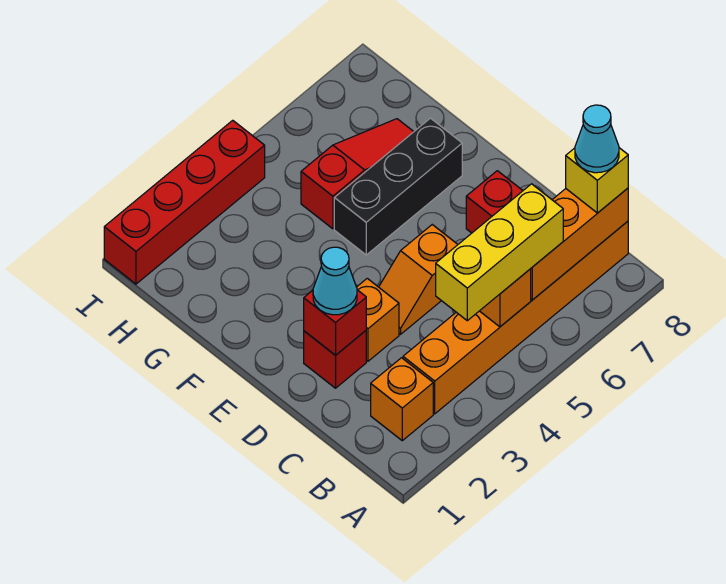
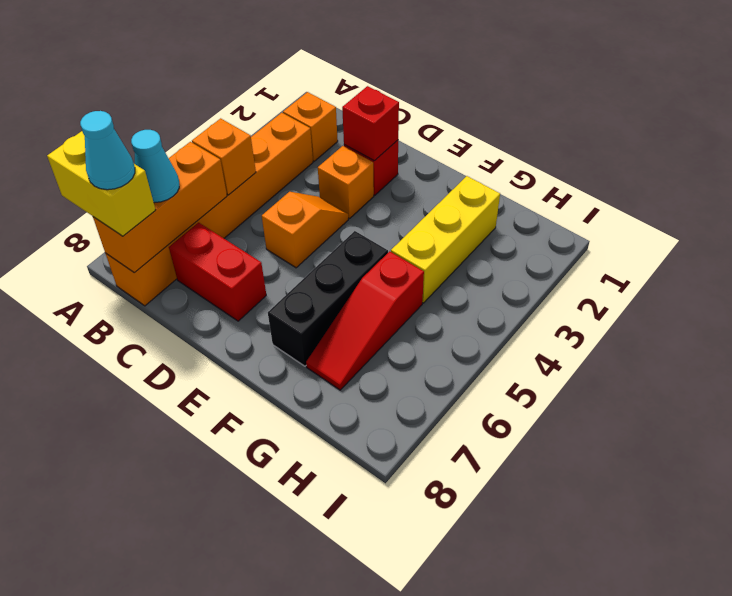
yellow brick B4:B6 level 3 -> yellow brick G2:G4 level 1
yellow brick B8 level 3 -> yellow brick A8:B8 level 3
cyan cone D2 level 3 -> cyan cone B7 level 3
red brick I1:I4 level 1 -> none

